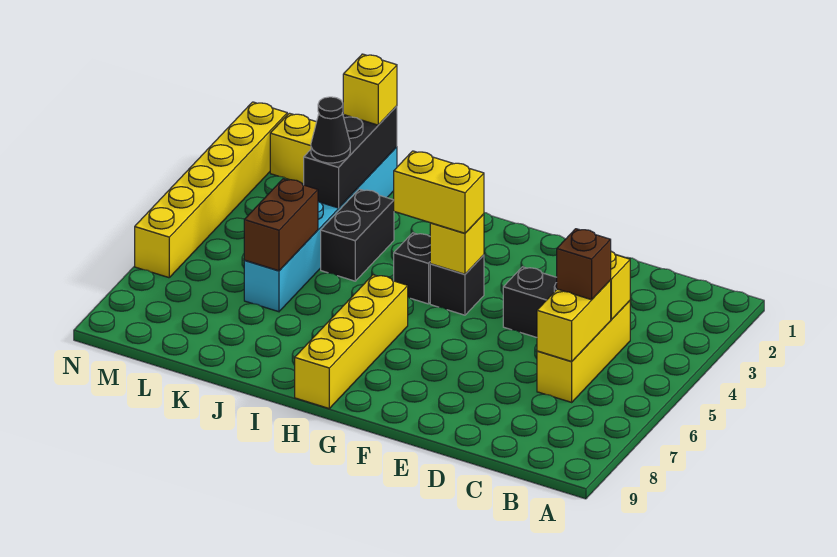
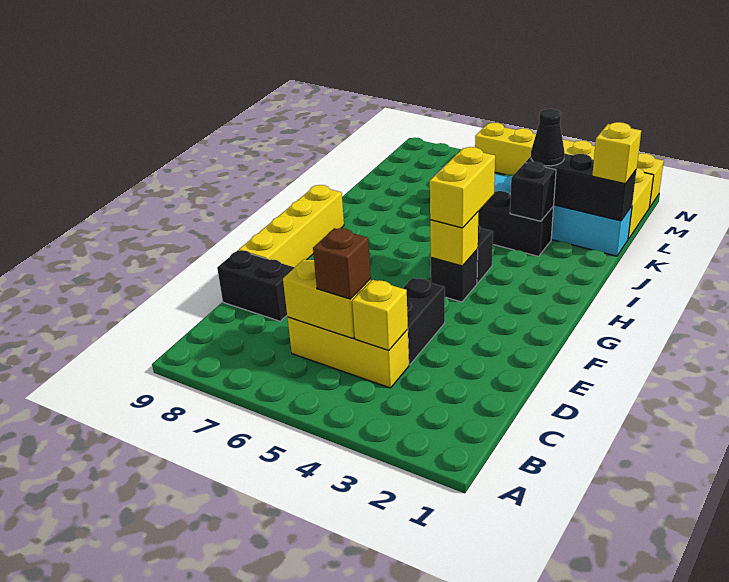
none -> black brick D8:D9 level 1
yellow brick H6:H9 level 1 -> yellow brick E9:H9 level 1
none -> black brick J3 level 2
brown brick K5:K6 level 2 -> none

